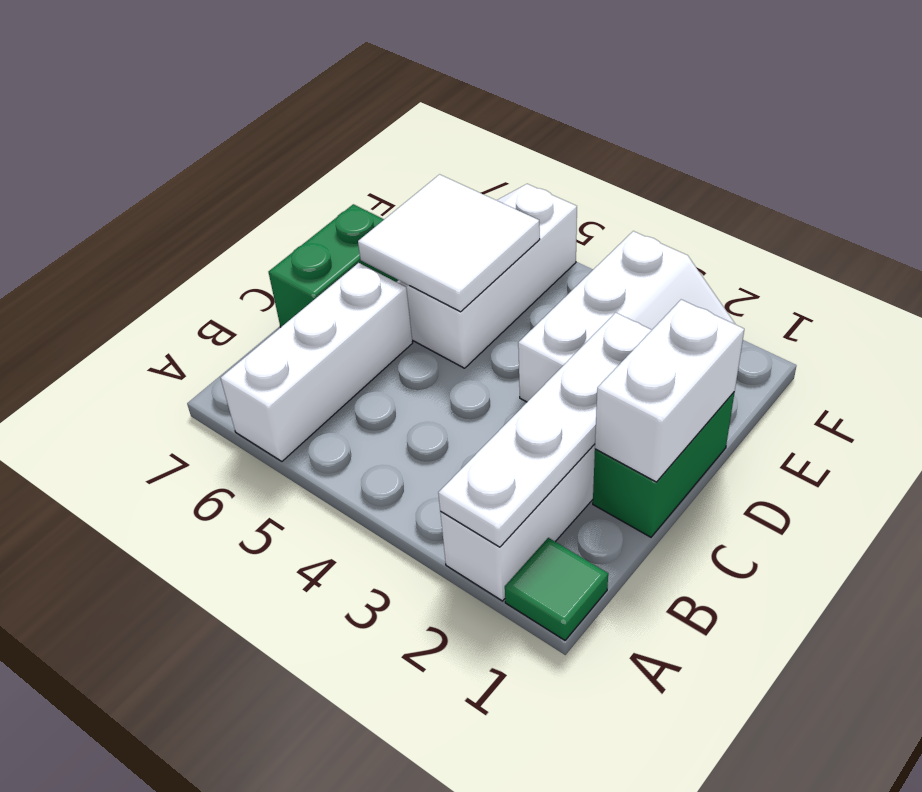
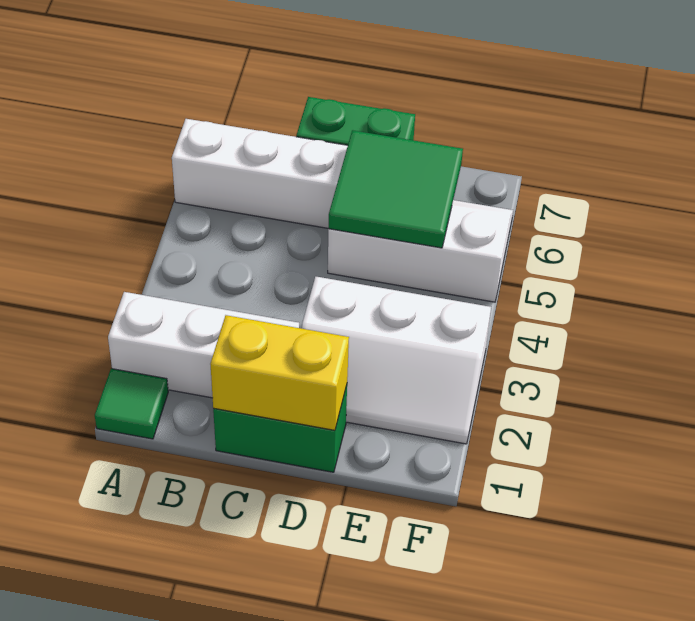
white plate A2:D2 level 2 -> none
white brick C1:D1 level 2 -> yellow brick C1:D1 level 2
white tile D5:E6 level 2 -> green tile D5:E6 level 2

